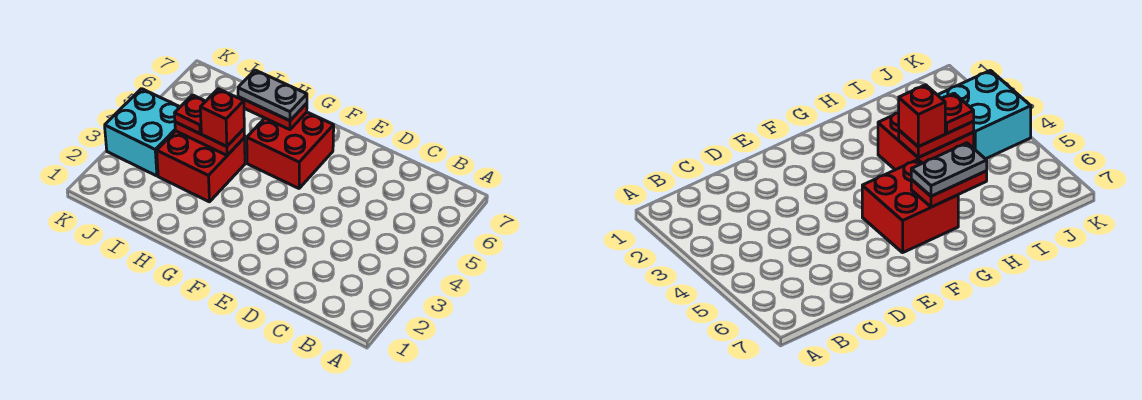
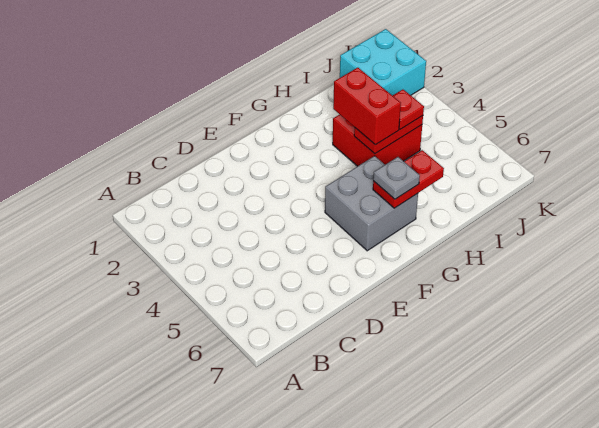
red brick F5:G6 level 1 -> grey brick F5:G6 level 1
grey plate G6:H6 level 3 -> grey plate G6 level 3
red brick H4 level 3 -> red brick H3:H4 level 3
cyan brick J3:K4 level 1 -> cyan brick J1:K2 level 1

